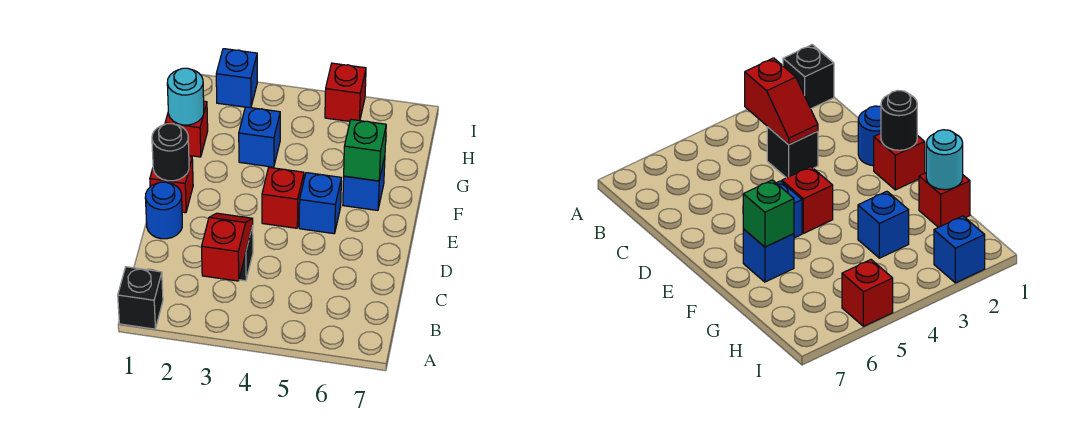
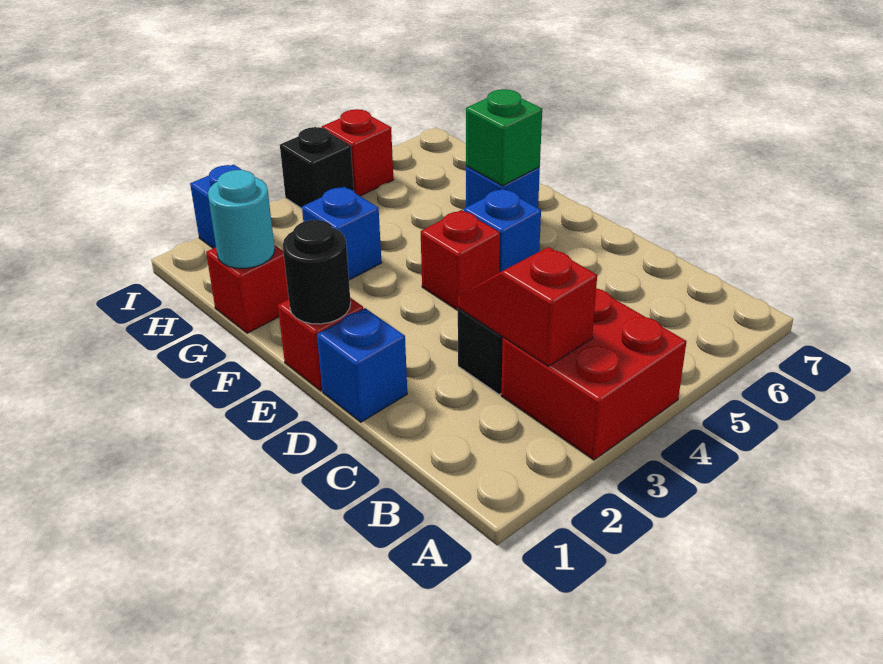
black brick A1 level 1 -> black brick I4 level 1
none -> red brick A3:B4 level 1
blue round brick D1 level 1 -> blue brick D1 level 1

